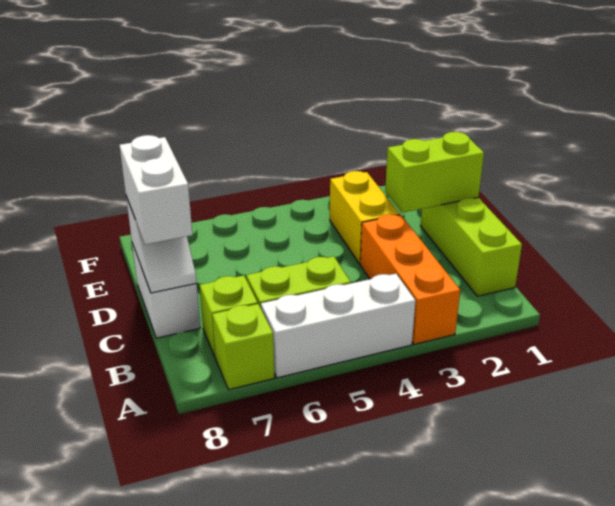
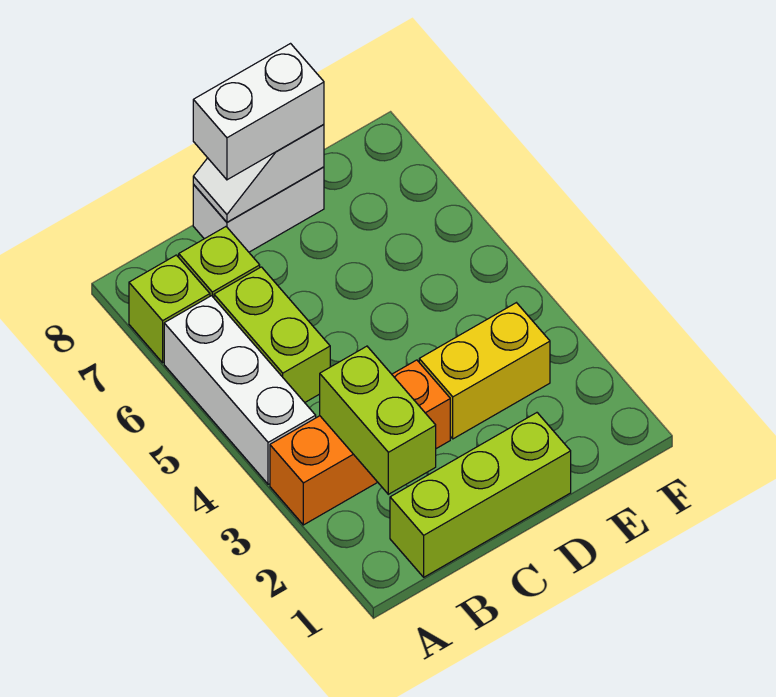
lime brick D1:D2 level 2 -> lime brick B2:B3 level 2

